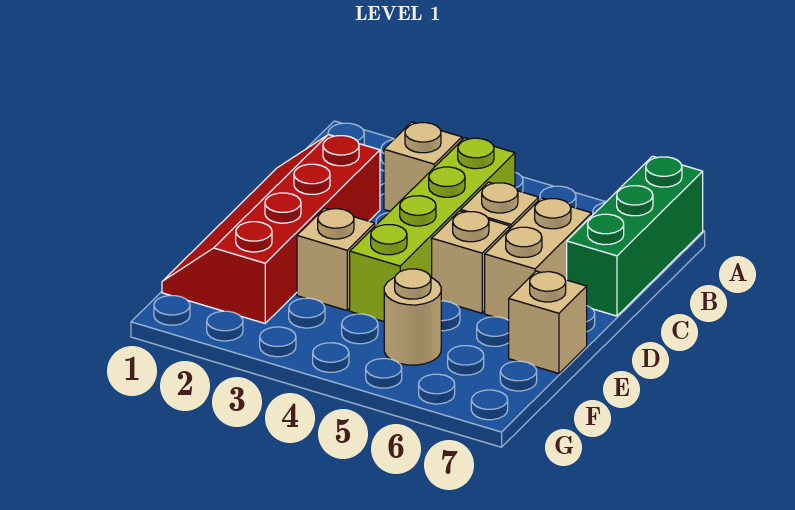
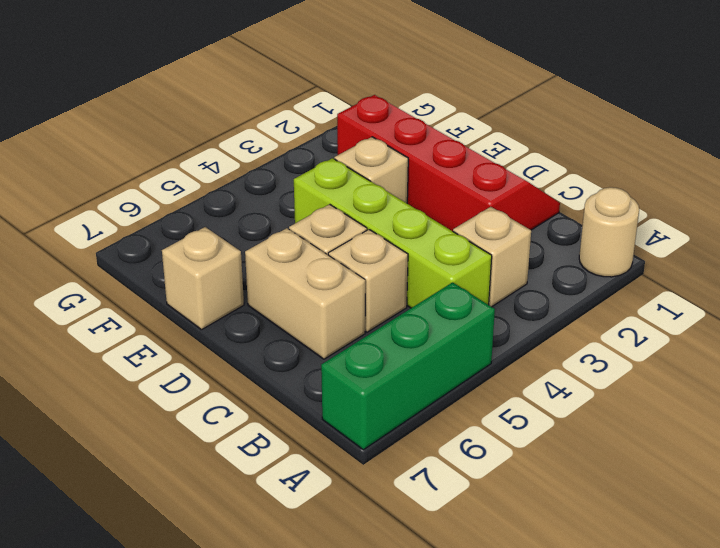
green brick A7:C7 level 1 -> green brick A5:A7 level 1
tan round brick F5 level 1 -> tan round brick A1 level 1

